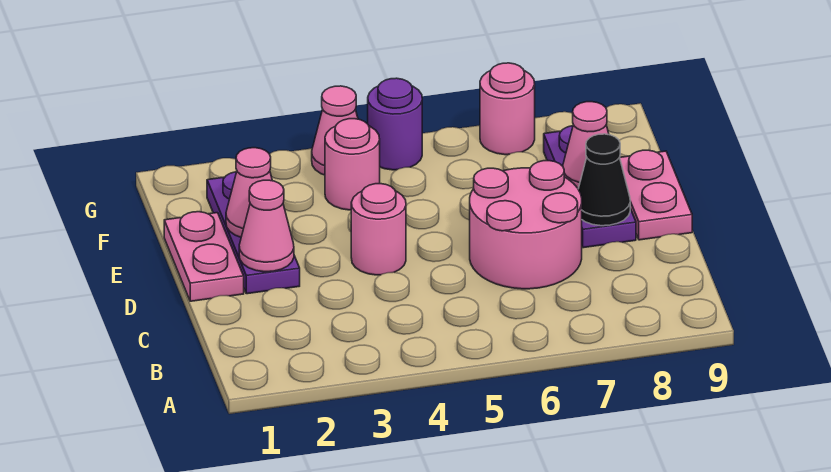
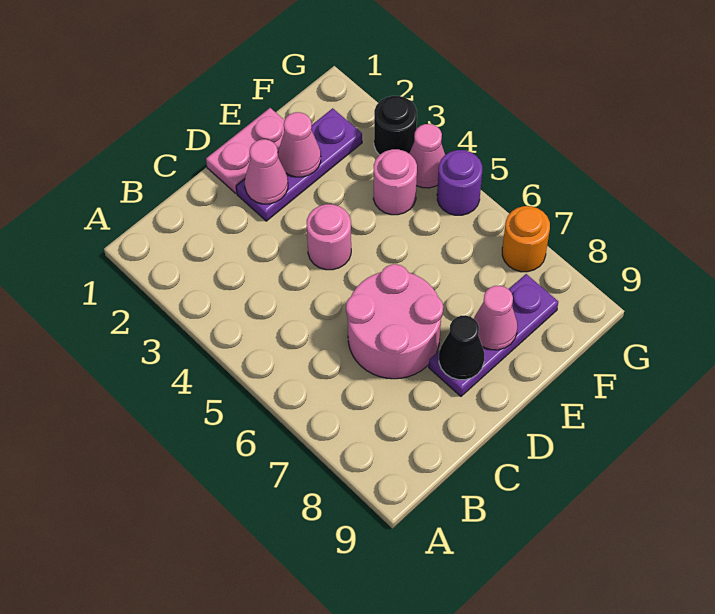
pink plate D9:E9 level 1 -> none
none -> black round brick G3 level 1
pink round brick G7 level 1 -> orange round brick G7 level 1

